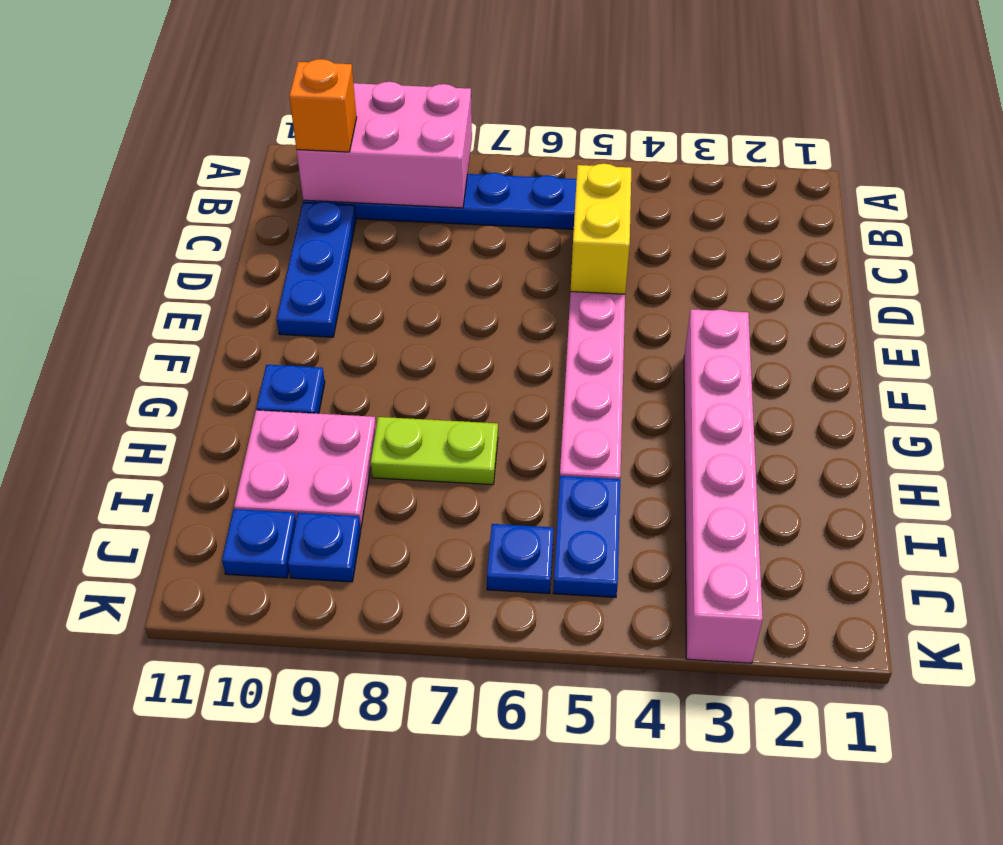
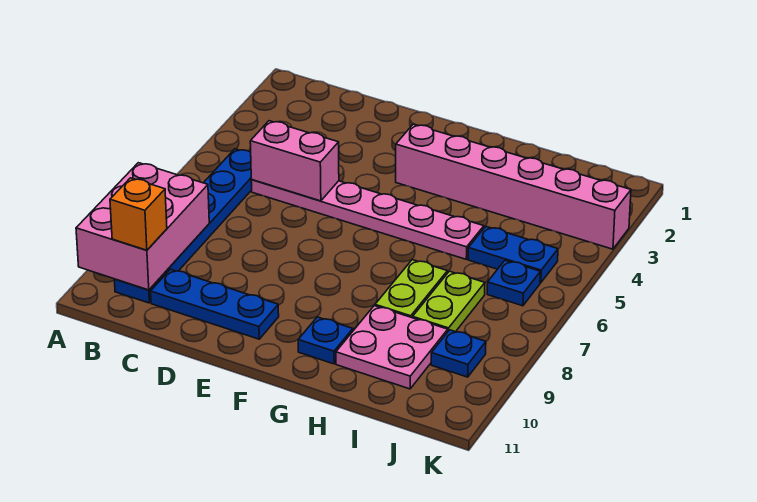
yellow brick C5:D5 level 2 -> pink brick C5:D5 level 2
none -> lime plate I7:I8 level 1
blue plate J10 level 1 -> none

